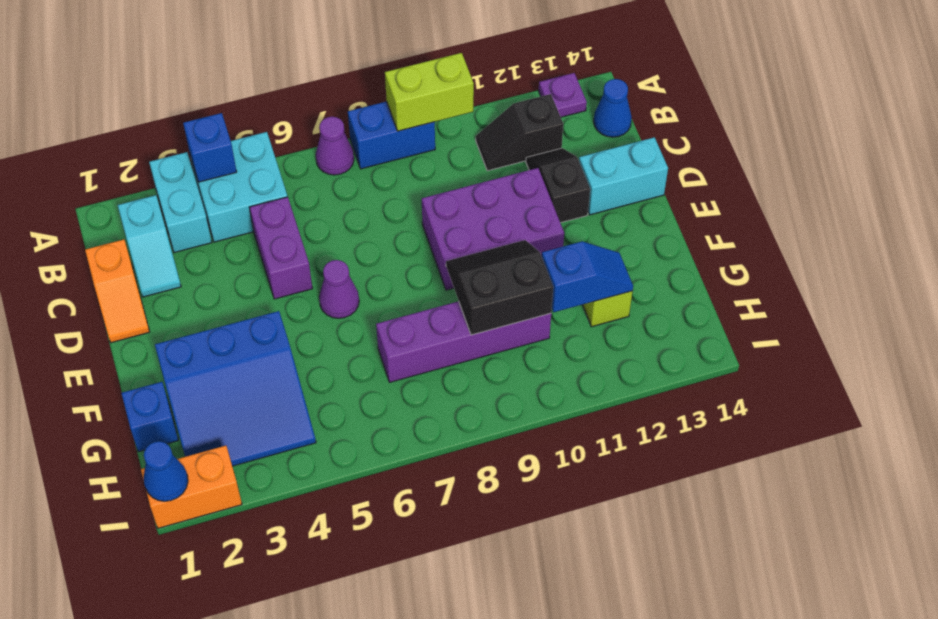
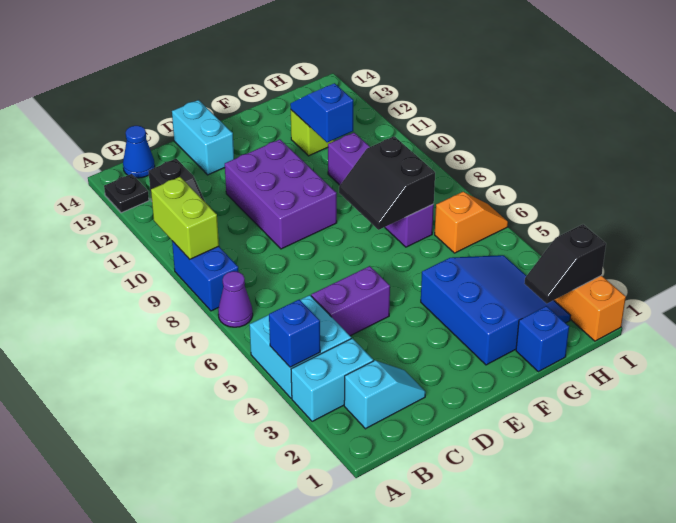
purple plate A13 level 1 -> black plate A13 level 1
orange slope C1:D1 level 1 top C -> orange slope H6:I6 level 1 top H
black slope C12:D12 level 1 top D -> black slope H2:I2 level 2 top I
purple cone E6 level 1 -> none
black slope F9:G10 level 2 top G -> black slope F7:G8 level 2 top G
blue cone I1 level 2 -> none

